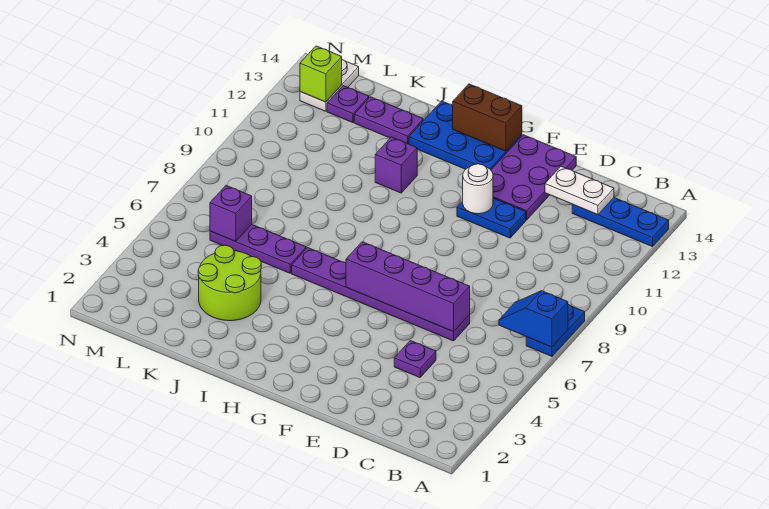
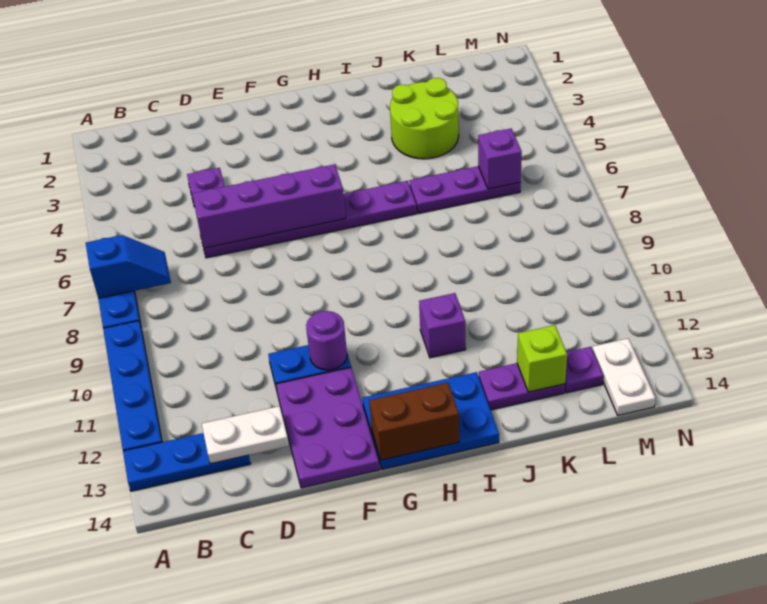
none -> blue plate A9:A12 level 1
white round brick F11 level 2 -> purple round brick F11 level 2
lime brick M13 level 2 -> lime brick K13 level 2

